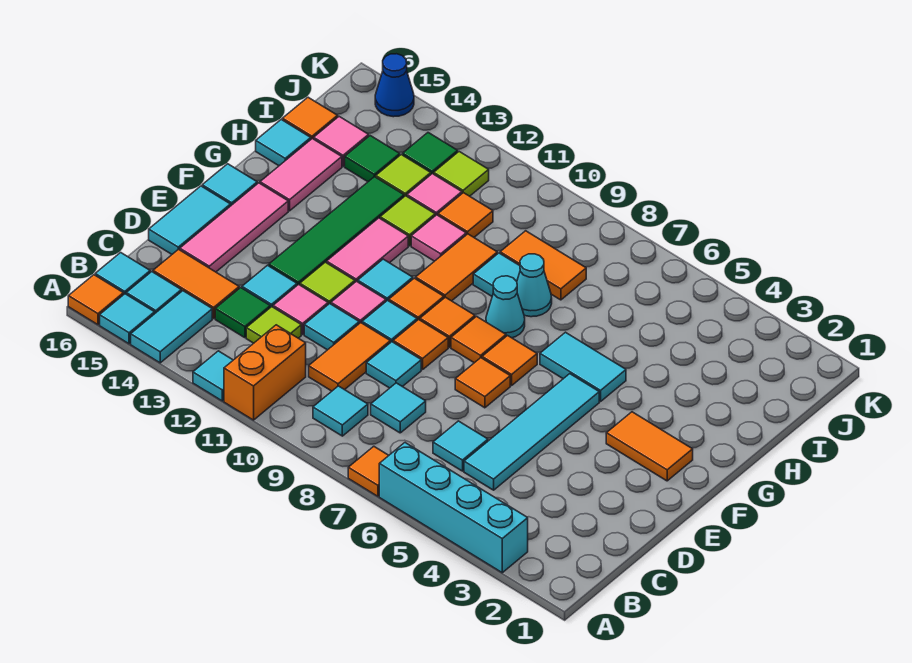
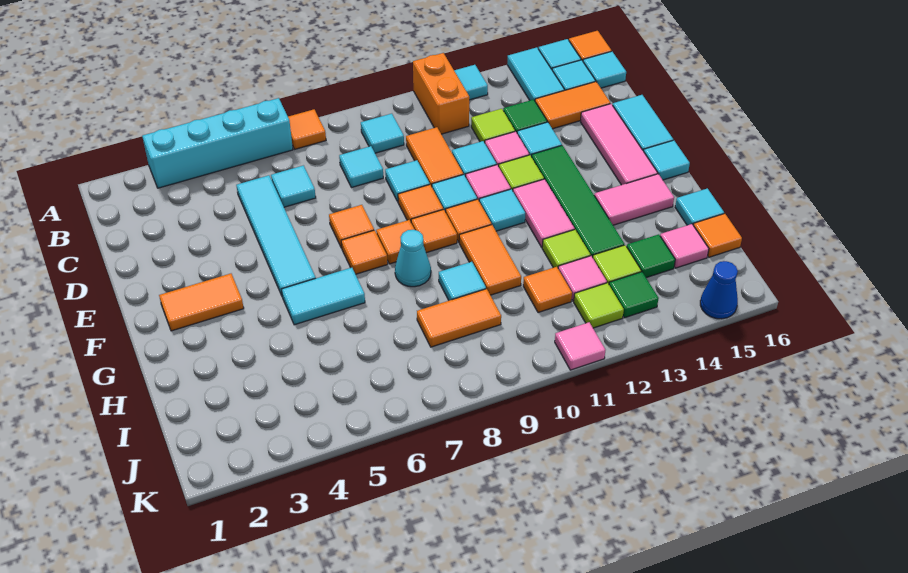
pink tile G15:H15 level 1 -> pink tile G14:G15 level 1
cyan cone H8 level 1 -> none
pink tile H11 level 1 -> pink tile K11 level 1

